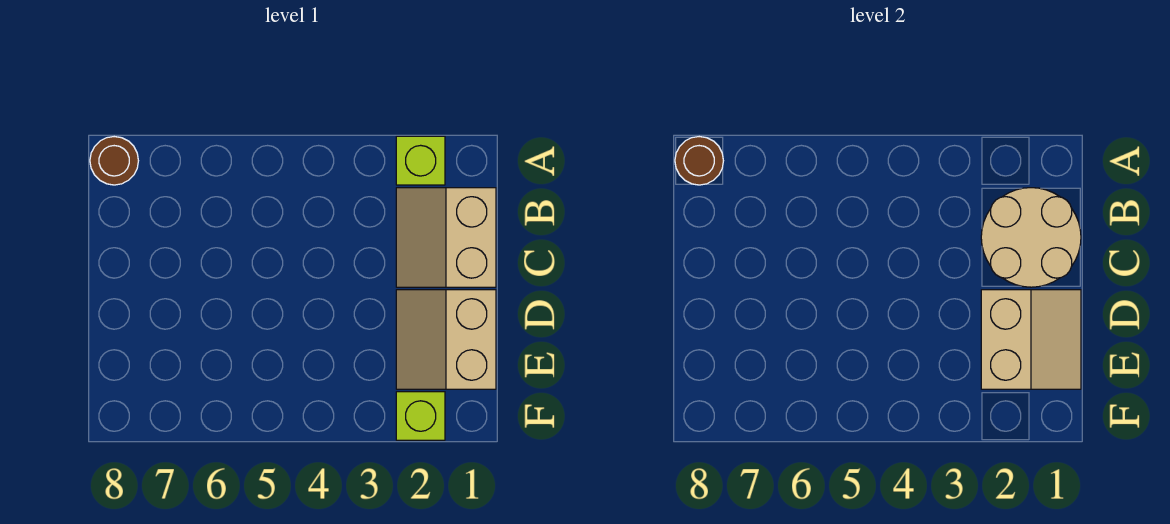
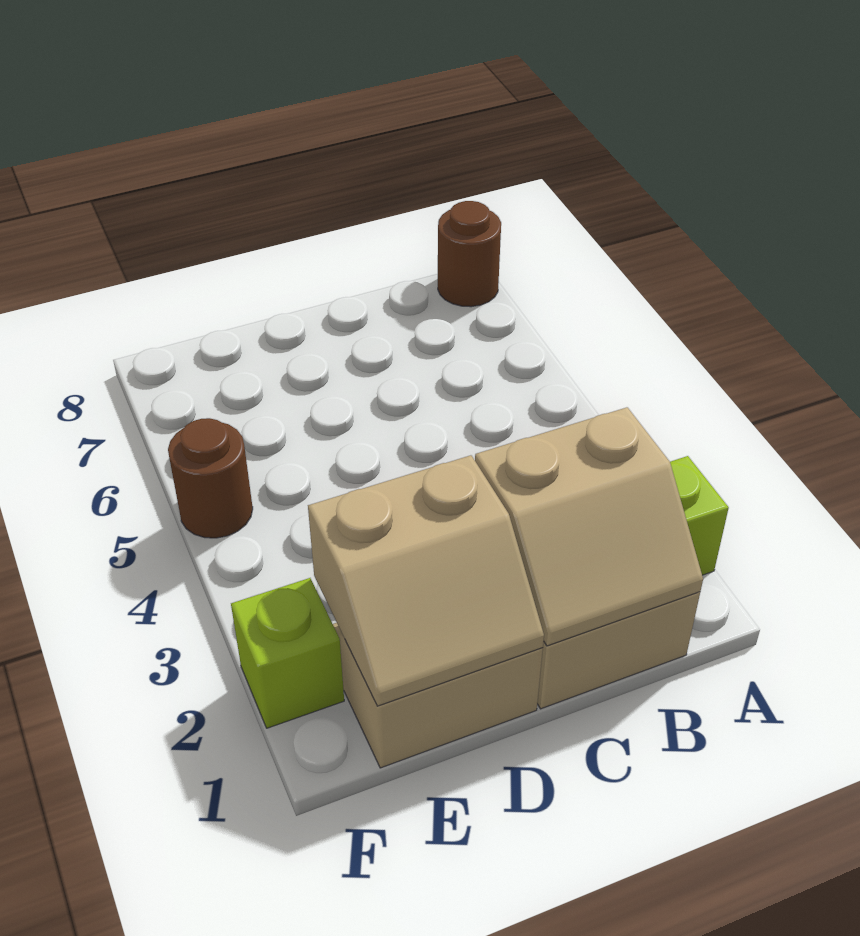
brown round brick A8 level 2 -> brown round brick F5 level 1
tan round brick B1:C2 level 2 -> tan slope B1:C2 level 2 top 2

